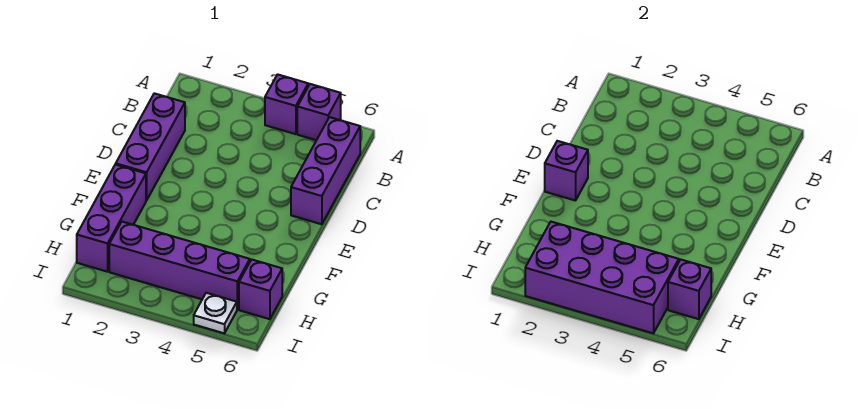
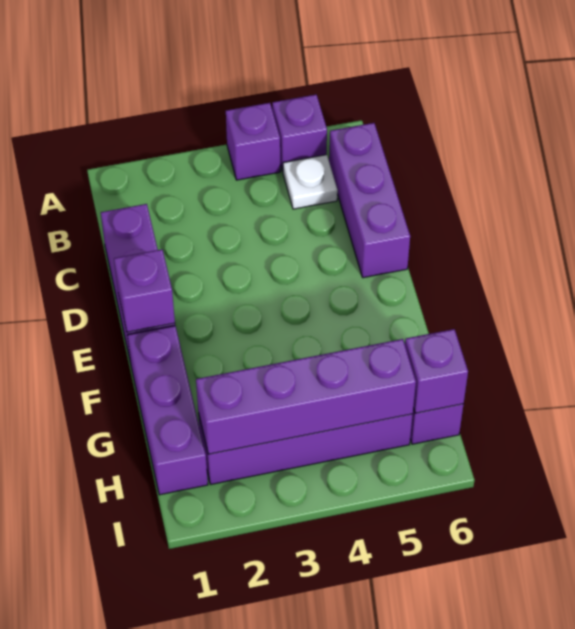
purple brick H2:I5 level 2 -> purple brick H2:H5 level 2
white plate I5 level 1 -> white plate B5 level 1

